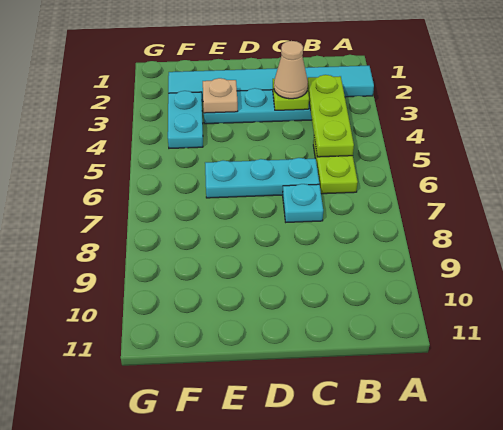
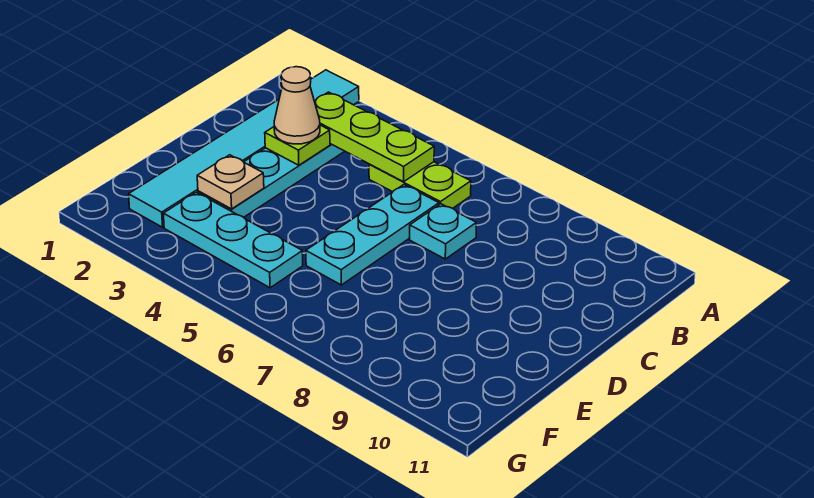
cyan plate F3:F4 level 1 -> cyan plate F3:F5 level 1

